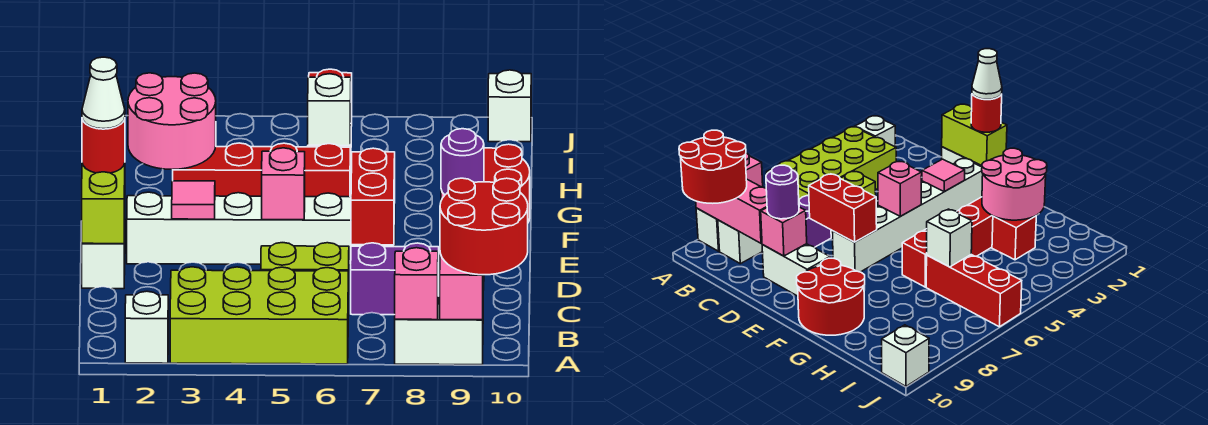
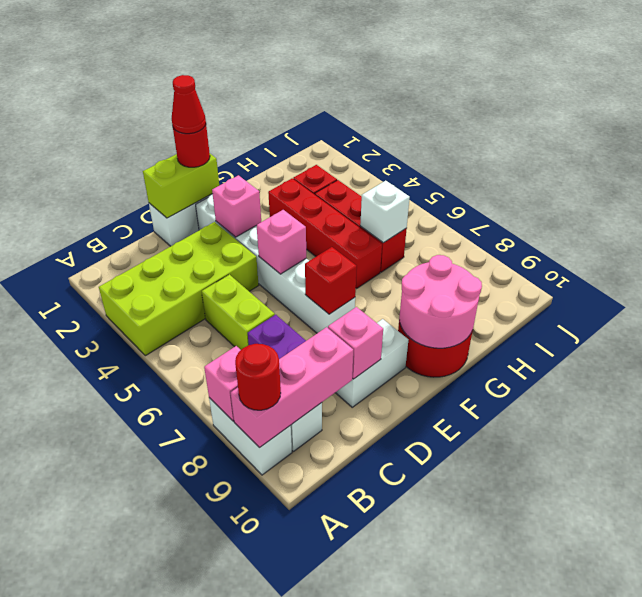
white brick A2 level 1 -> none
lime brick A3:B6 level 1 -> lime brick A3:D4 level 1
red round brick A9:B10 level 3 -> red round brick A9 level 3
red brick D7:E7 level 2 -> red brick E7 level 2
purple round brick D9 level 3 -> none
white cone E1 level 4 -> red cone E1 level 4
pink tile E3 level 2 -> pink brick E3 level 2
pink round brick G2:H3 level 2 -> pink round brick F9:G10 level 2
red brick H6:J6 level 1 -> red brick H4:H6 level 1
white brick J10 level 1 -> none

